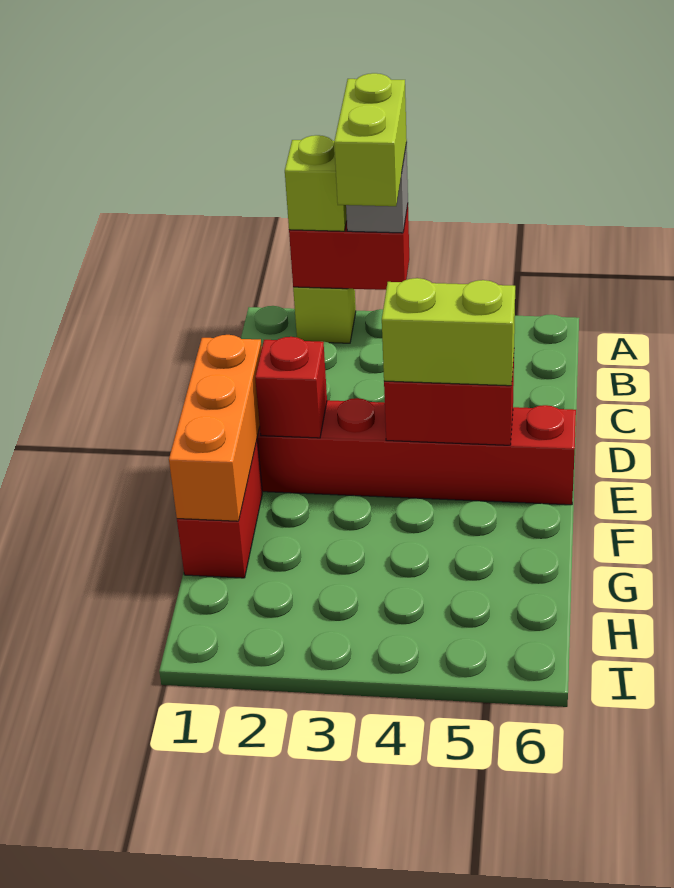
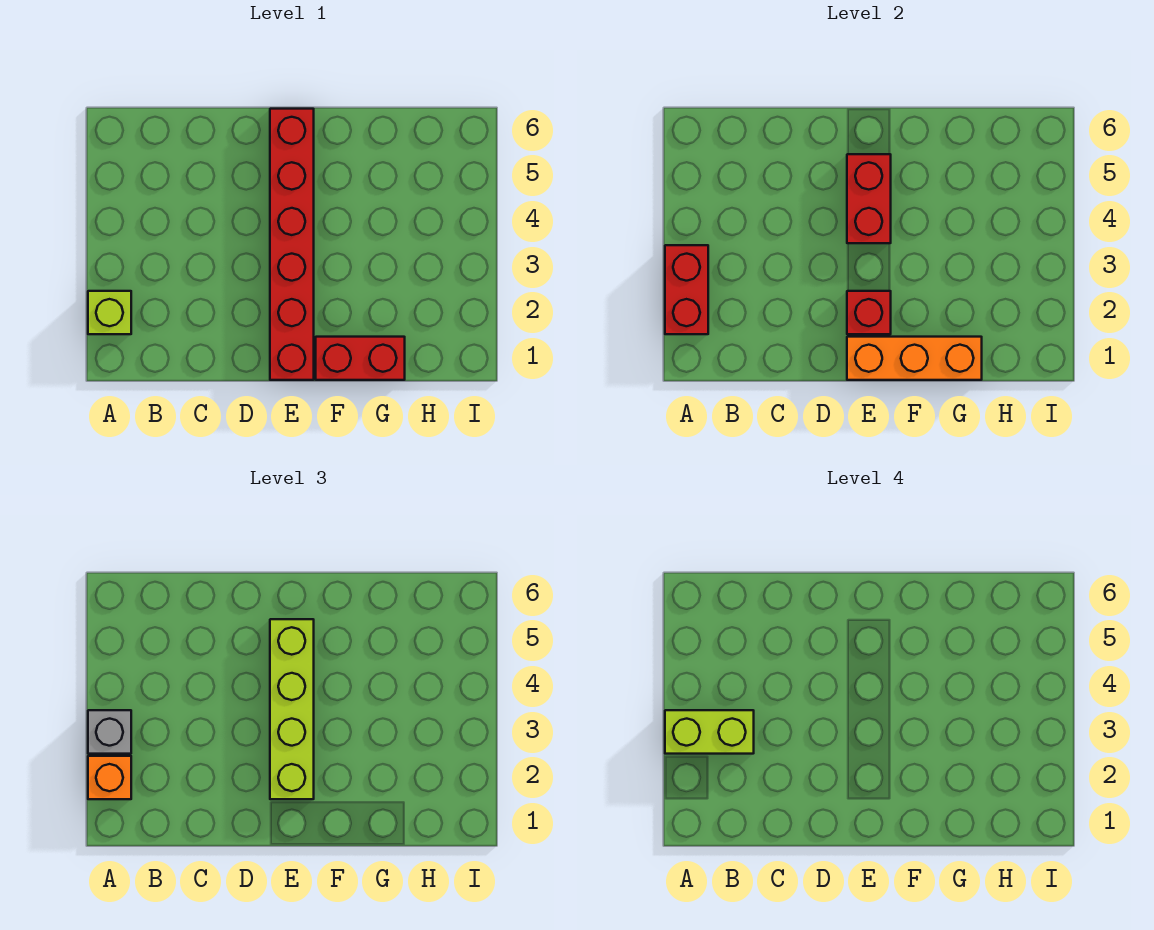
lime brick A2 level 3 -> orange brick A2 level 3
lime brick E4:E5 level 3 -> lime brick E2:E5 level 3

